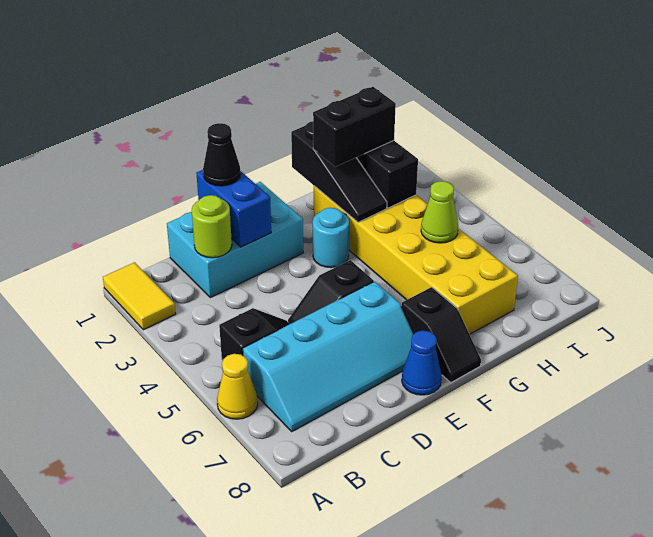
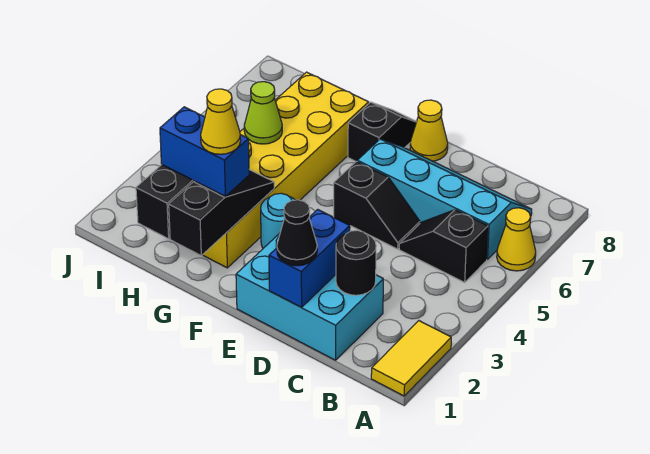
lime round brick C2 level 2 -> black round brick C2 level 2
blue cone E8 level 1 -> yellow cone E8 level 1
black brick G2:H2 level 3 -> blue brick G2:H2 level 3
none -> yellow cone G2 level 4

